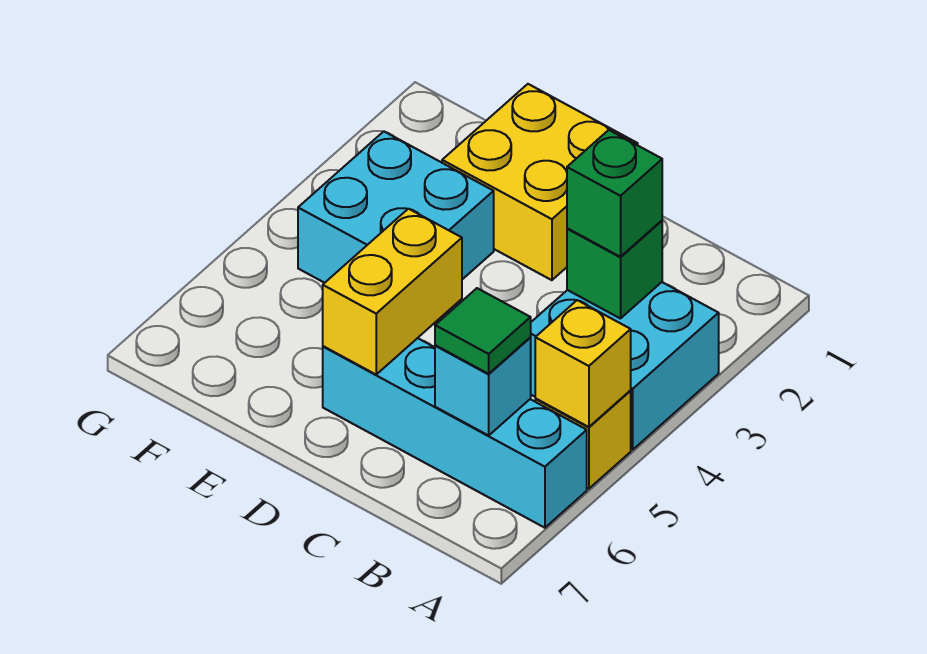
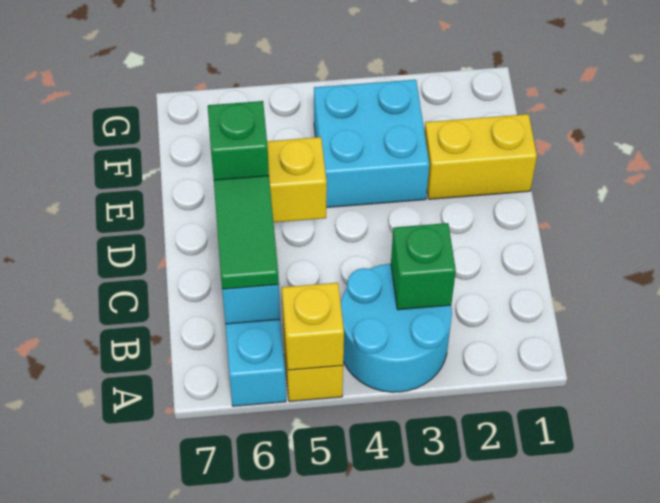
cyan brick A3:B4 level 1 -> cyan round brick A3:B4 level 1
green brick B3 level 3 -> green brick D6 level 3
green tile B6 level 3 -> green tile B6:C6 level 3
yellow brick D1:E2 level 1 -> yellow brick E1:E2 level 1

